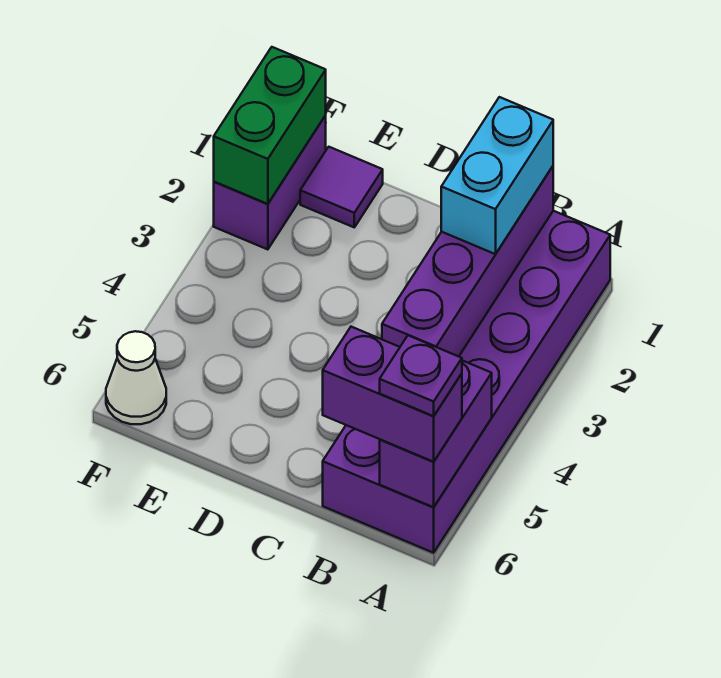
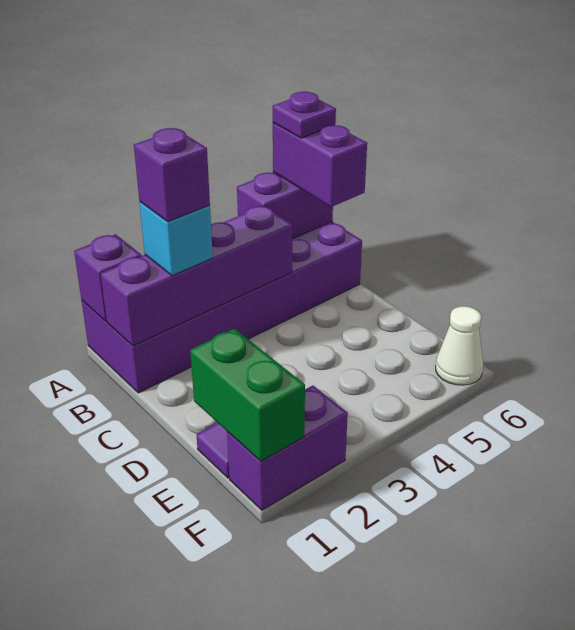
none -> purple brick A1 level 2
cyan brick B1:B2 level 3 -> cyan brick B2 level 3
none -> purple brick B2 level 4
green brick F1:F2 level 2 -> green brick E1:F1 level 2

